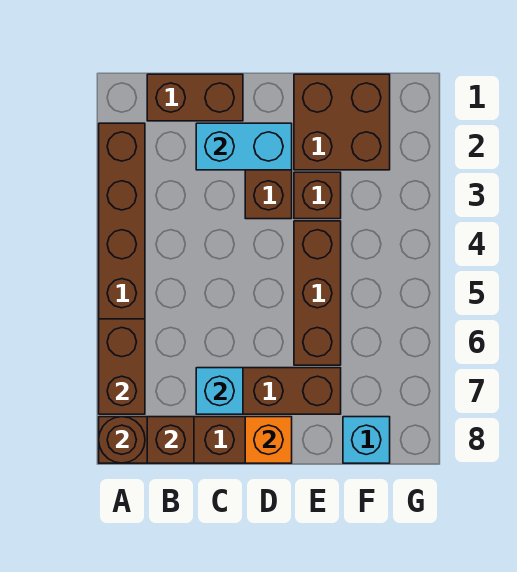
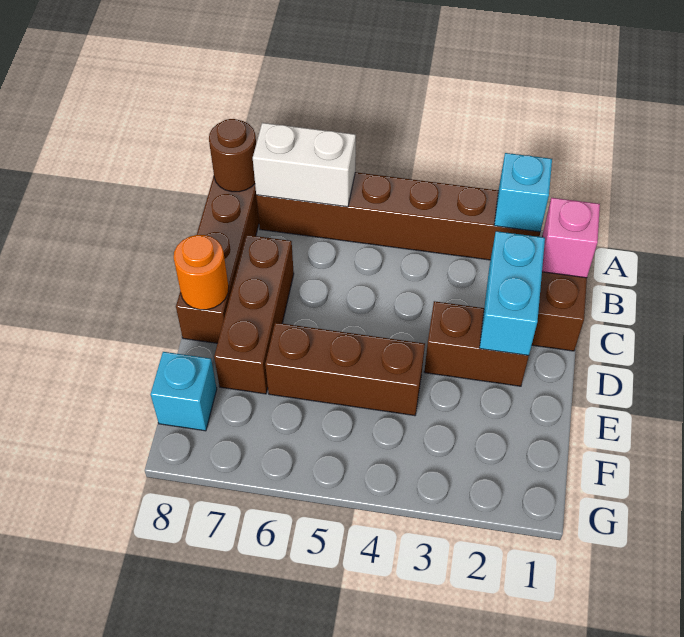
brown brick A6:A7 level 2 -> white brick A6:A7 level 2
none -> pink brick B1 level 2
brown brick B8 level 2 -> none
cyan brick C7 level 2 -> cyan brick A2 level 2
orange brick D8 level 2 -> orange round brick D8 level 2
brown brick E1:F2 level 1 -> none
brown brick E3 level 1 -> none

